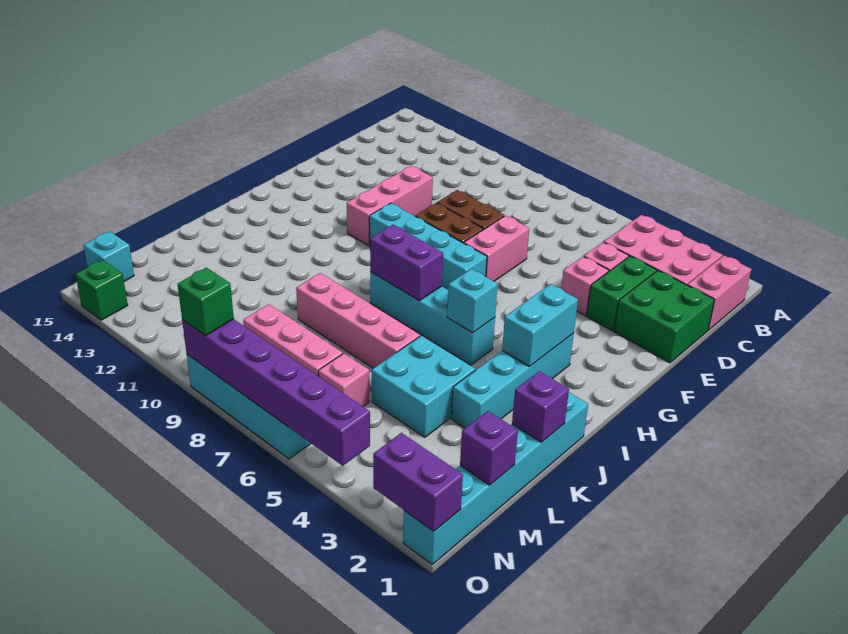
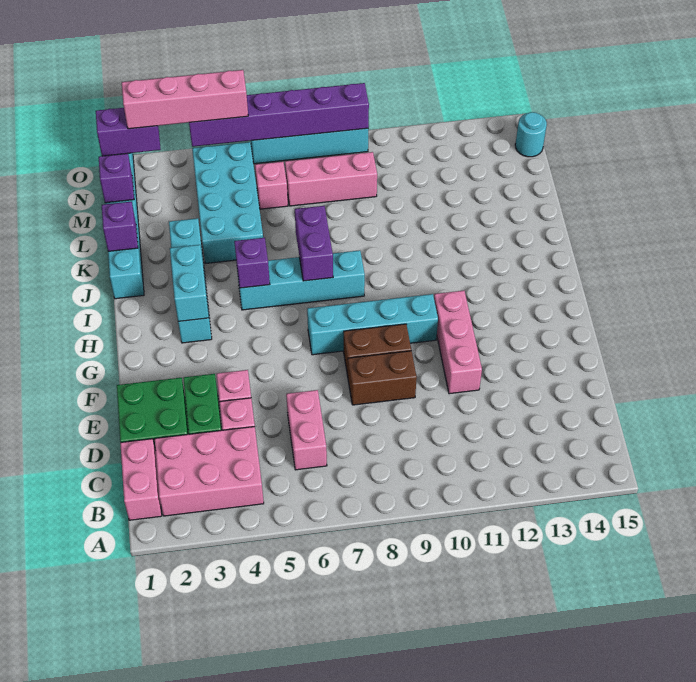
pink brick E7:F7 level 1 -> pink brick C6:D6 level 1
cyan brick I5 level 2 -> purple brick I5 level 2
purple brick I7:I8 level 2 -> purple brick I7:J7 level 2
cyan brick K4:L5 level 1 -> cyan brick K4:N5 level 1
pink brick K6:K9 level 1 -> pink brick O2:O5 level 3
cyan brick N15 level 1 -> cyan round brick N15 level 1
green brick O9 level 3 -> none
green brick O14 level 1 -> none

